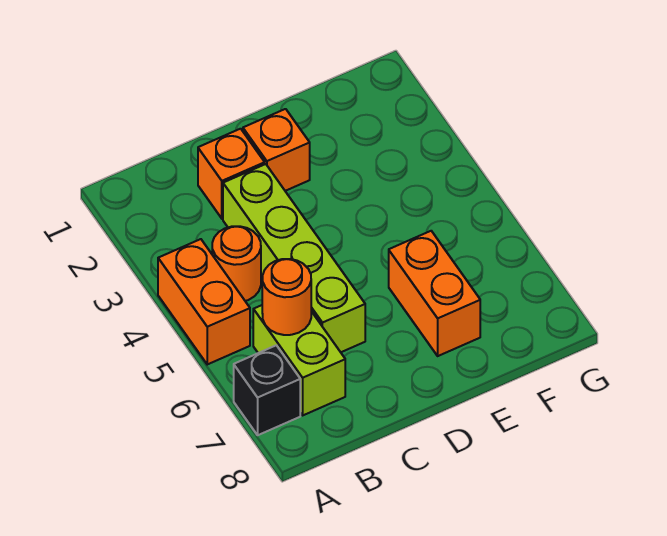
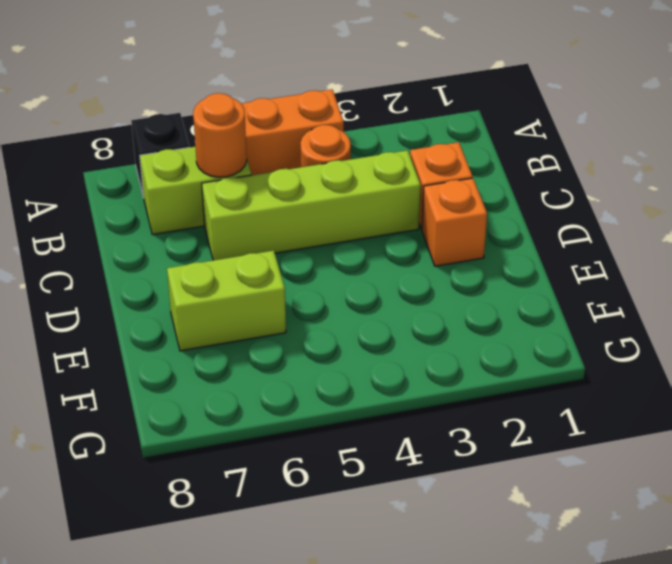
orange brick E6:E7 level 1 -> lime brick E6:E7 level 1

